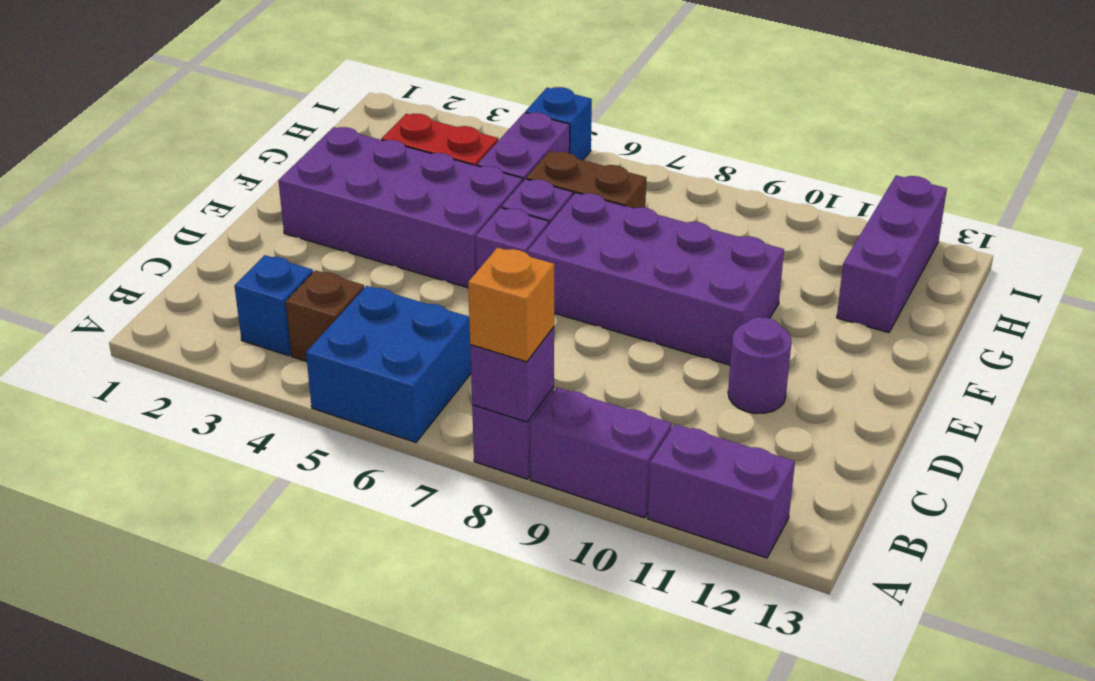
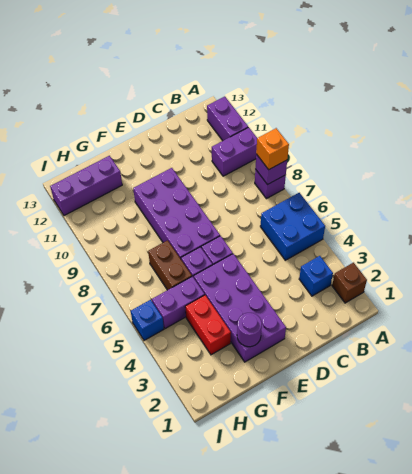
purple brick A9:A10 level 1 -> purple brick A10:B10 level 1
brown brick B4 level 1 -> brown brick A2 level 1
purple round brick D11 level 1 -> purple round brick F2 level 2

